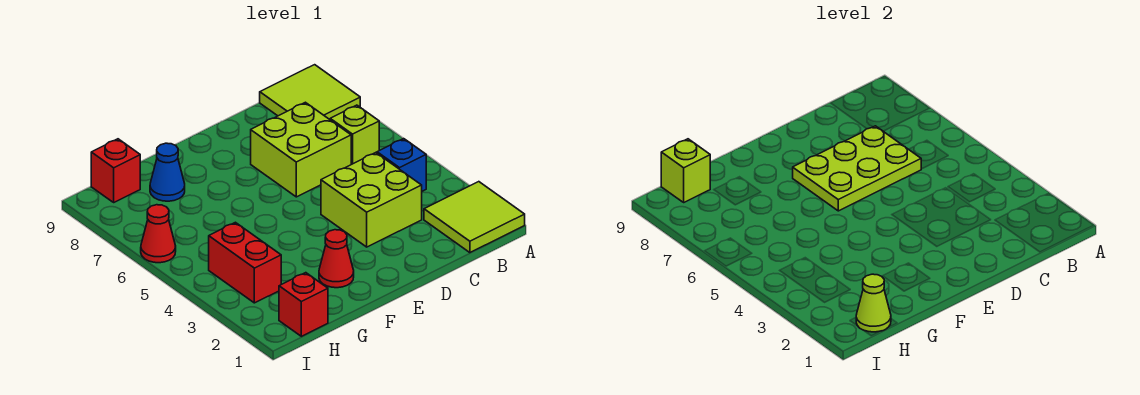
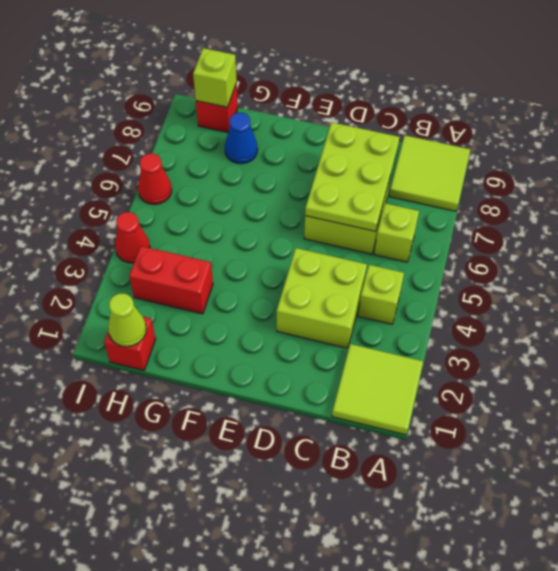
blue brick B4 level 1 -> lime brick B4 level 1
lime plate C6:E7 level 2 -> lime plate C6:D8 level 2
red cone F2 level 1 -> red cone I4 level 1
red brick H3:H4 level 1 -> red brick G3:H3 level 1

